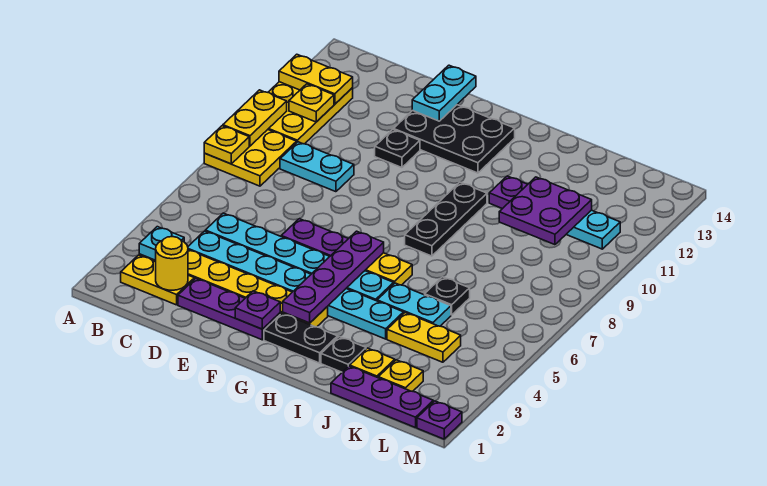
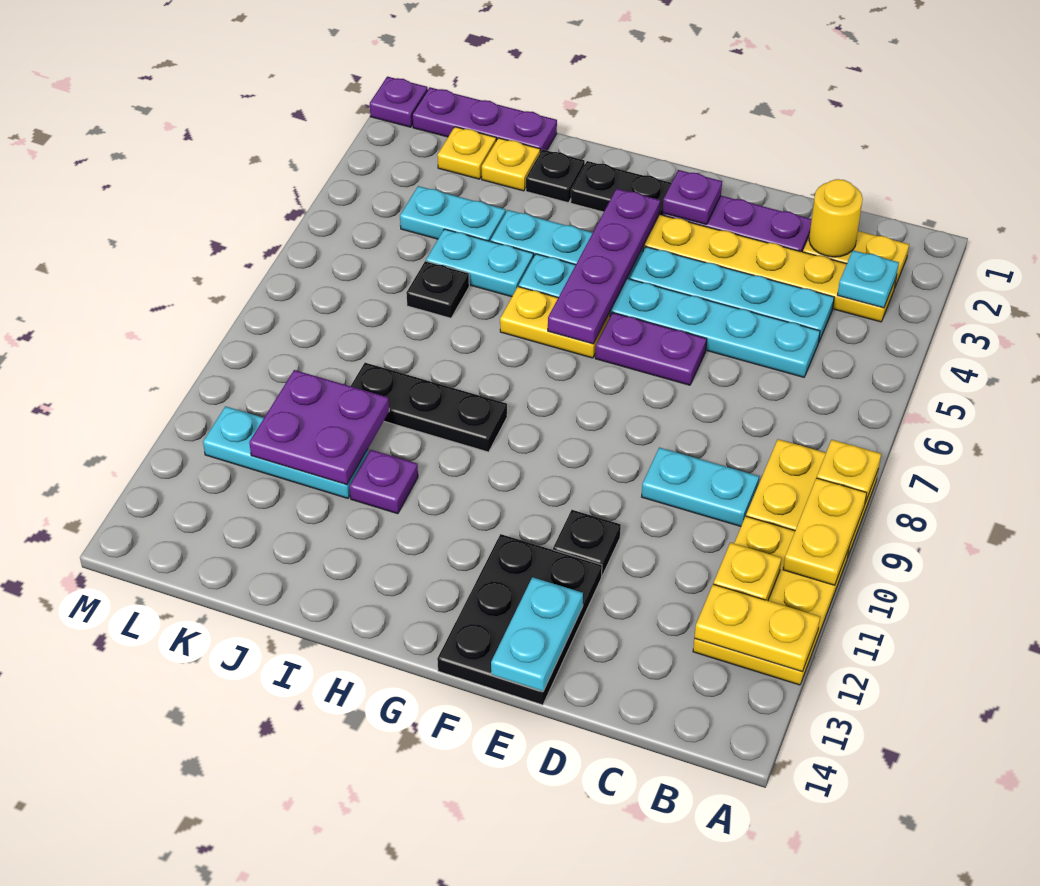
black plate E12:G13 level 1 -> black plate E12:F14 level 1
black plate H8:H10 level 1 -> black plate H9:J9 level 1
yellow plate J4:K4 level 1 -> cyan plate J4:K4 level 1

